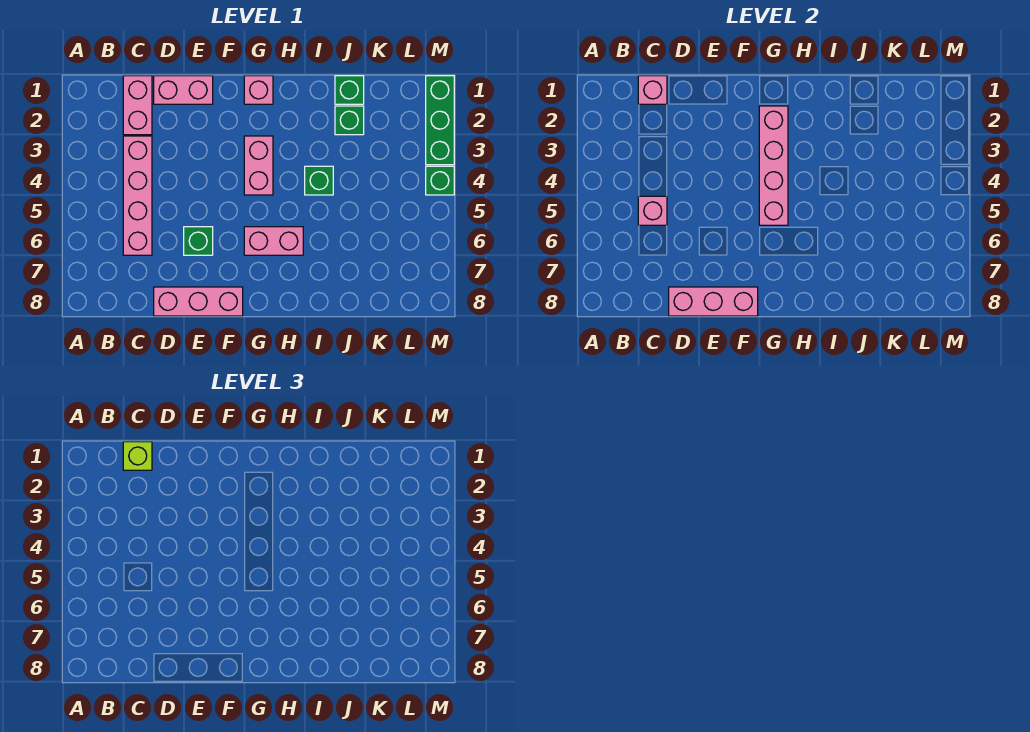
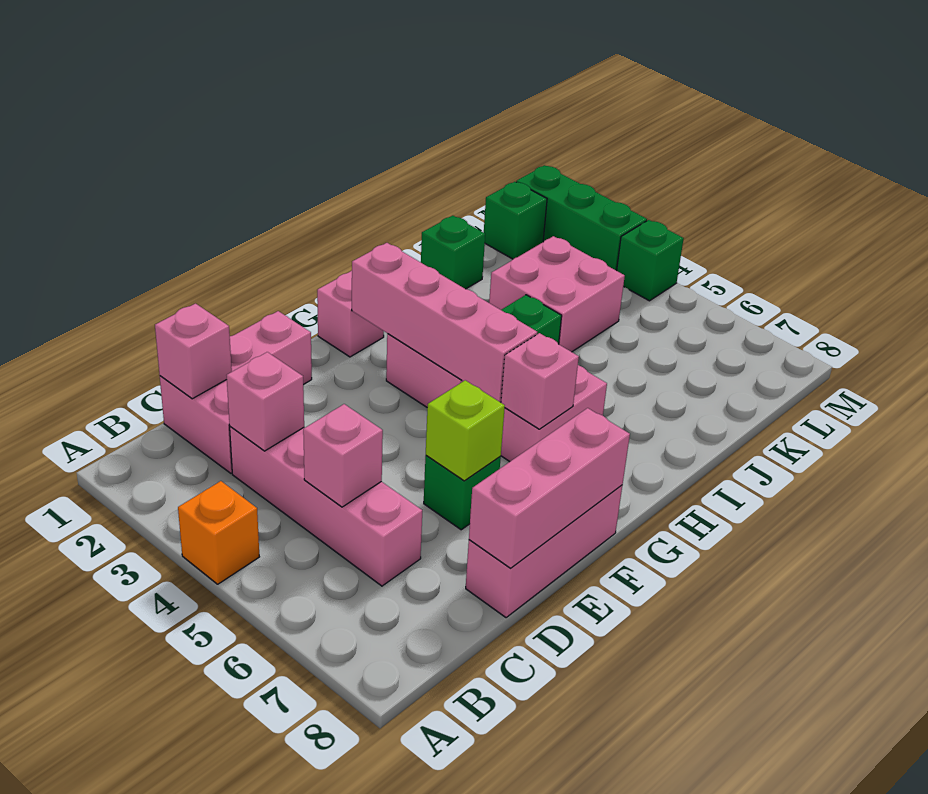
none -> orange brick A4 level 1
lime brick C1 level 3 -> lime brick E6 level 2
none -> pink brick C3 level 2
none -> pink brick G6 level 2
green brick J2 level 1 -> green brick L1 level 1
none -> pink brick J3:K4 level 1

